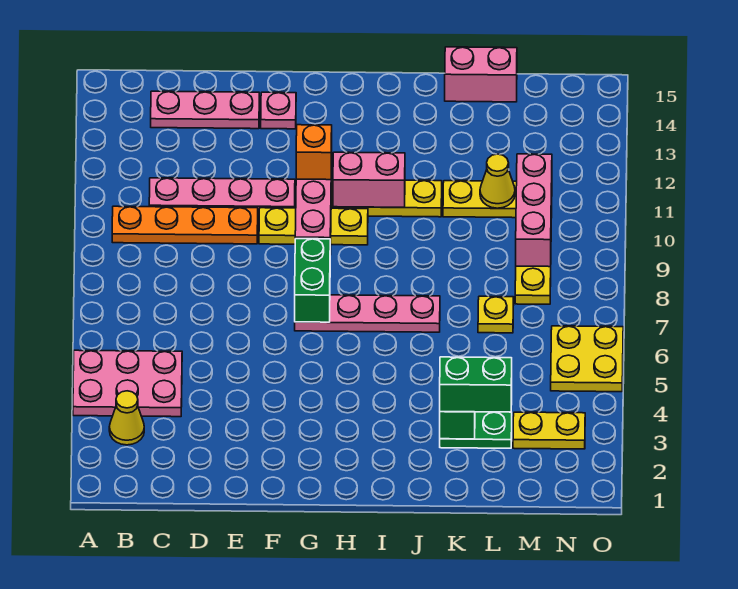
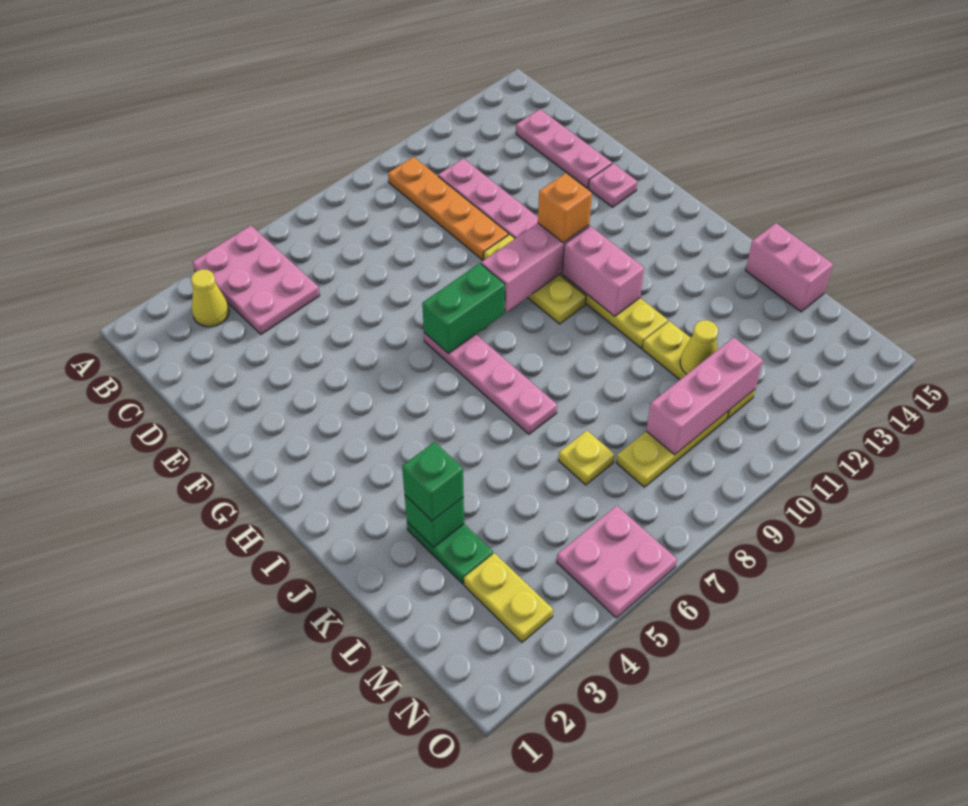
green brick K3:L3 level 3 -> green brick K3 level 3
yellow plate N5:O6 level 1 -> pink plate N5:O6 level 1

